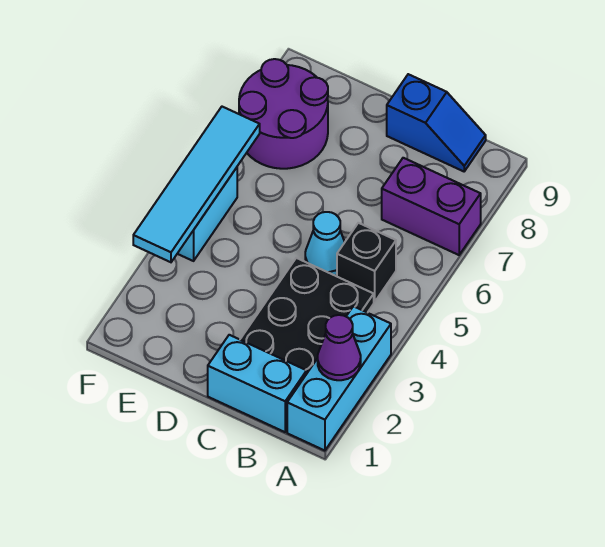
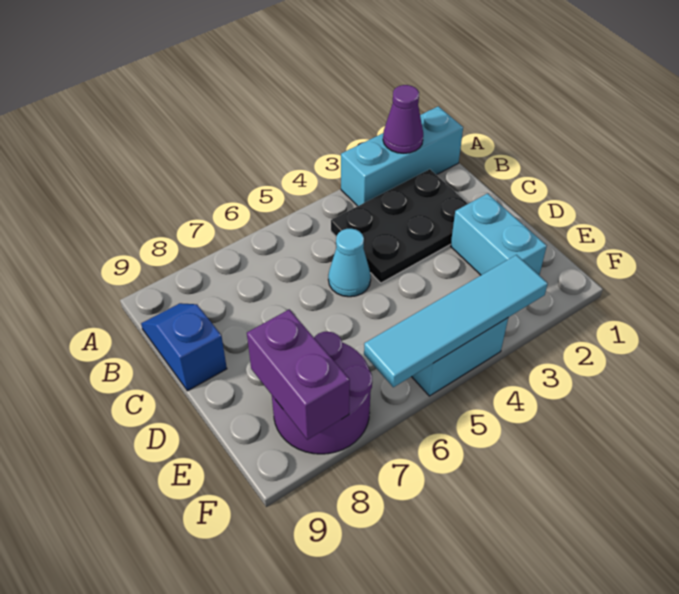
purple brick A7:B7 level 1 -> purple brick E8:F8 level 2
cyan brick B1:C1 level 1 -> cyan brick D2:E2 level 1
black brick B5 level 1 -> none

